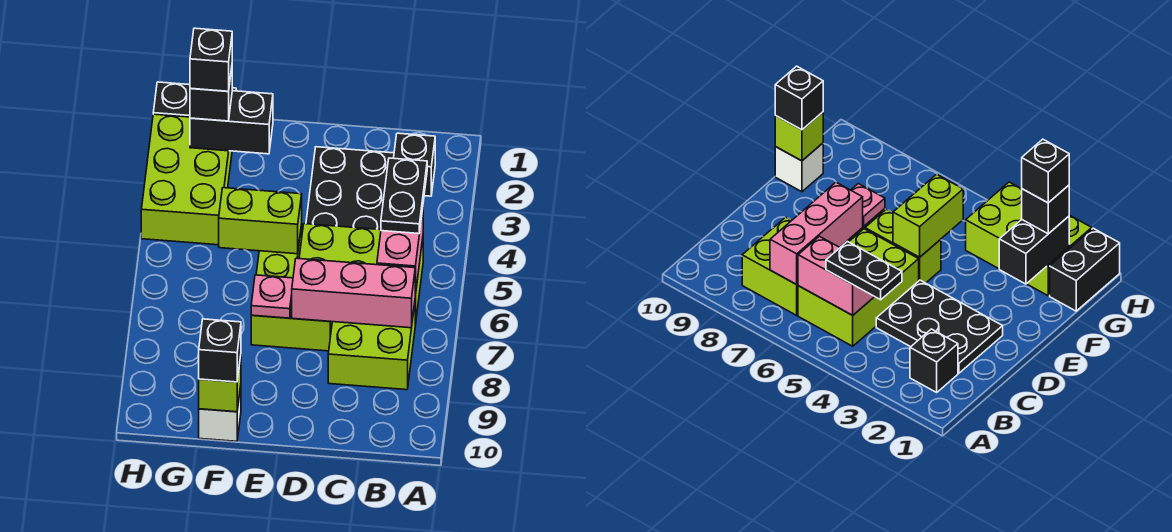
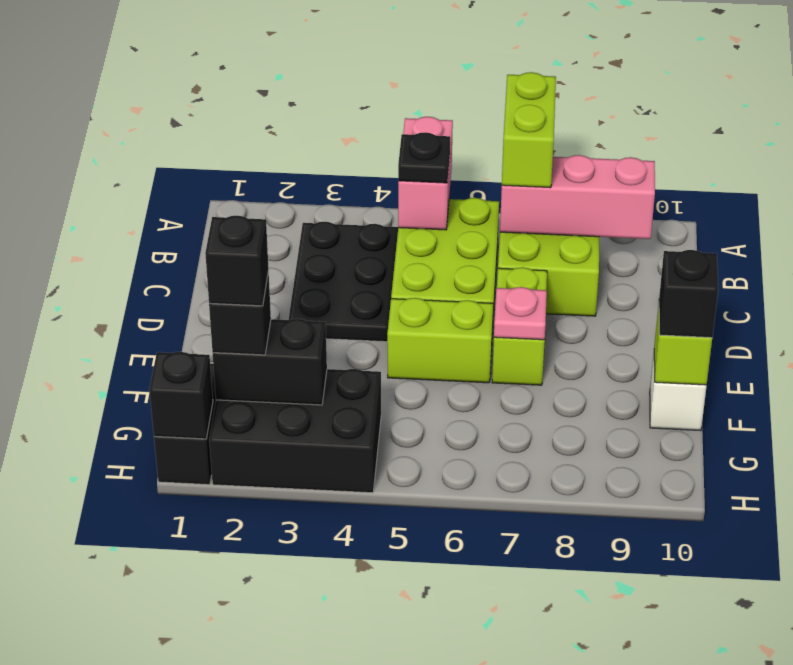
black brick B2 level 1 -> black brick H1 level 2
black plate B4:B5 level 3 -> black plate B5 level 3
pink brick B5:B6 level 2 -> pink brick A5:B5 level 2
pink brick B7:D7 level 2 -> pink brick B7:B9 level 2
black plate C2:D4 level 1 -> black plate B3:D4 level 1
lime brick E5:F5 level 2 -> lime brick A7:B7 level 3
black brick F2:G2 level 2 -> black brick G2:G3 level 2
lime brick G2:H4 level 1 -> black brick G2:H4 level 1

